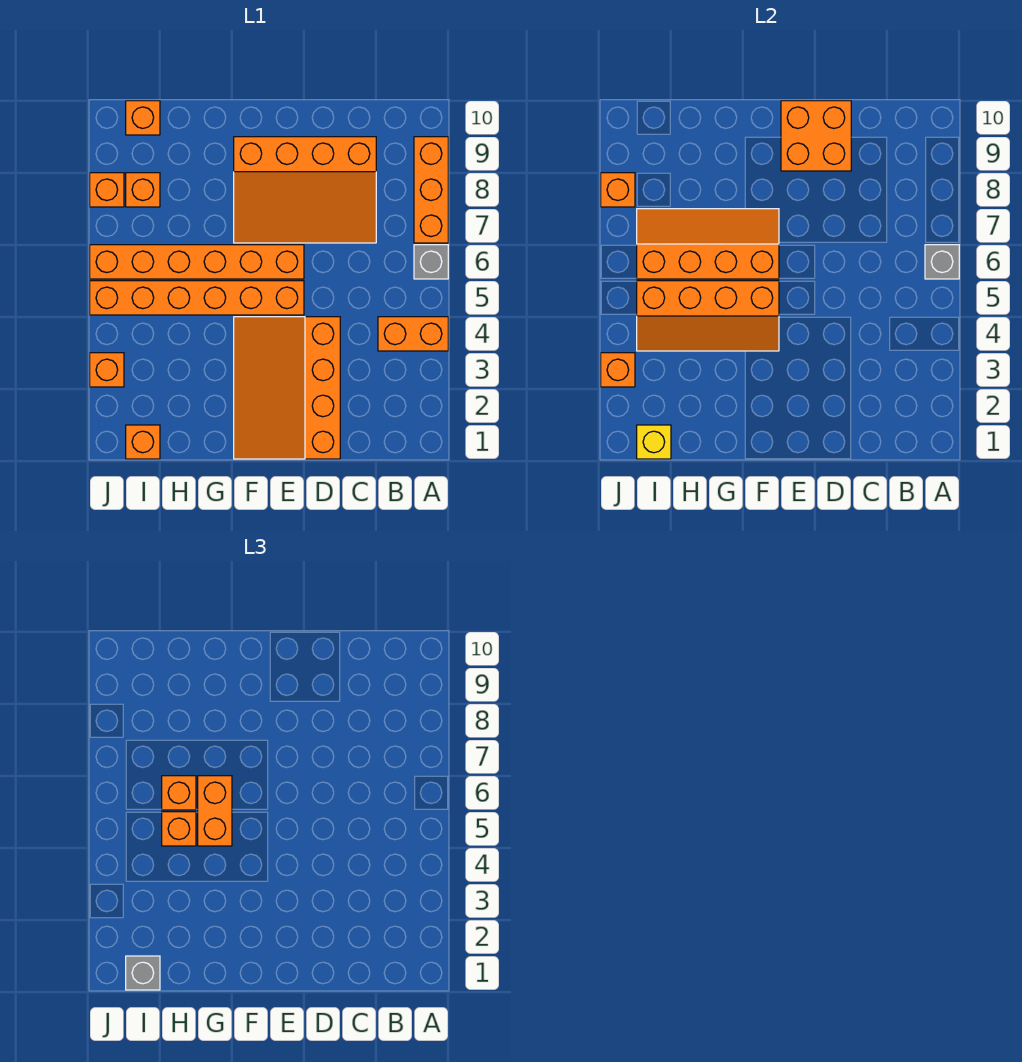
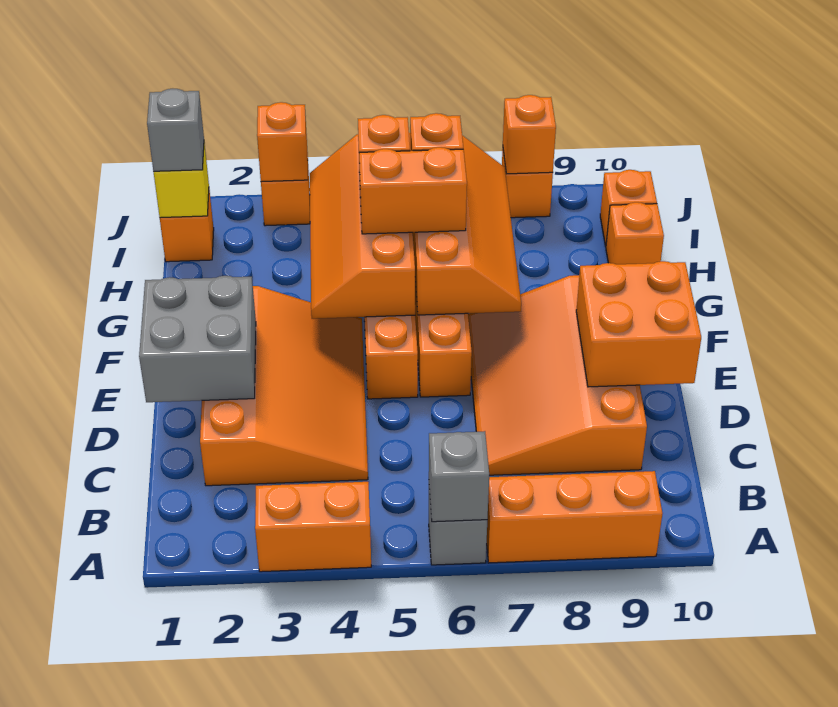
orange brick A4:B4 level 1 -> orange brick A3:A4 level 1
orange slope D1:F4 level 1 top D -> orange slope C2:F4 level 1 top 2
none -> grey brick D1:E2 level 2
orange brick I8 level 1 -> orange brick H10 level 1

